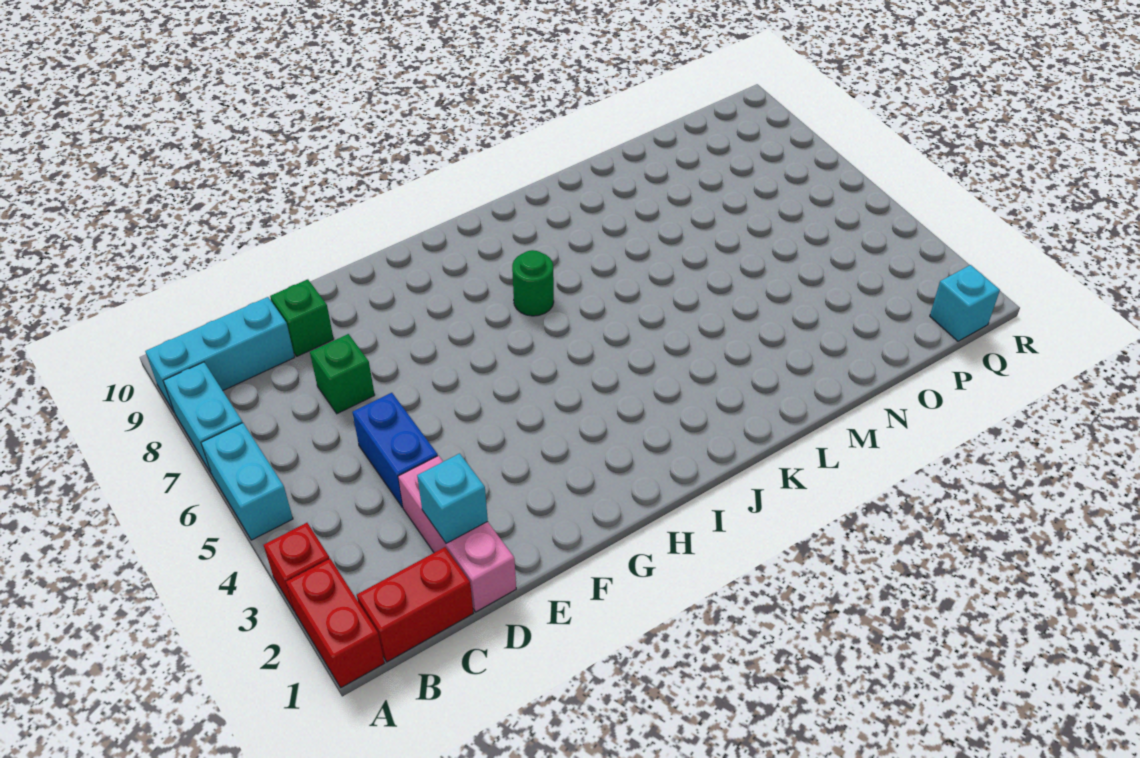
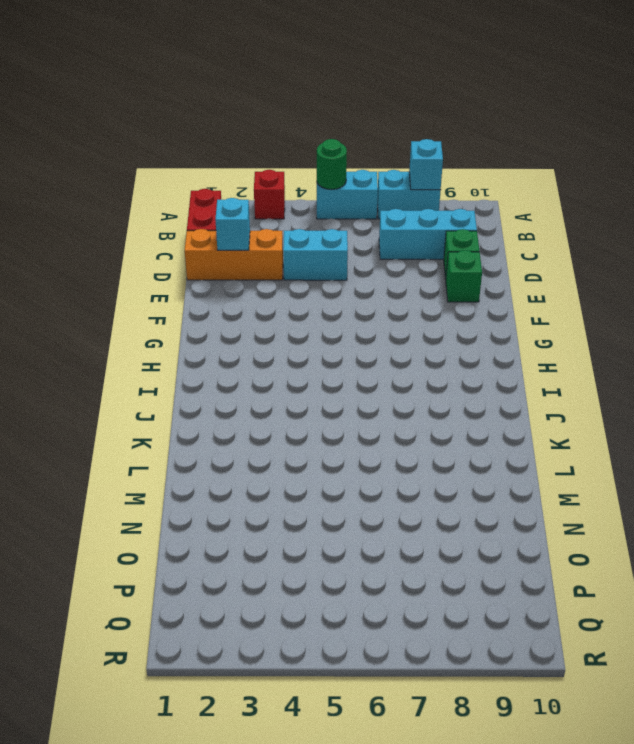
red brick A1:A2 level 1 -> none
cyan brick A9:C9 level 1 -> cyan brick C7:C9 level 1
pink brick D1:D3 level 1 -> orange brick D1:D3 level 1
blue brick D4:D5 level 1 -> cyan brick D4:D5 level 1
green brick D7 level 1 -> green brick E9 level 1
green round brick I7 level 1 -> green round brick A5 level 2
cyan brick Q1 level 1 -> cyan brick A8 level 2

